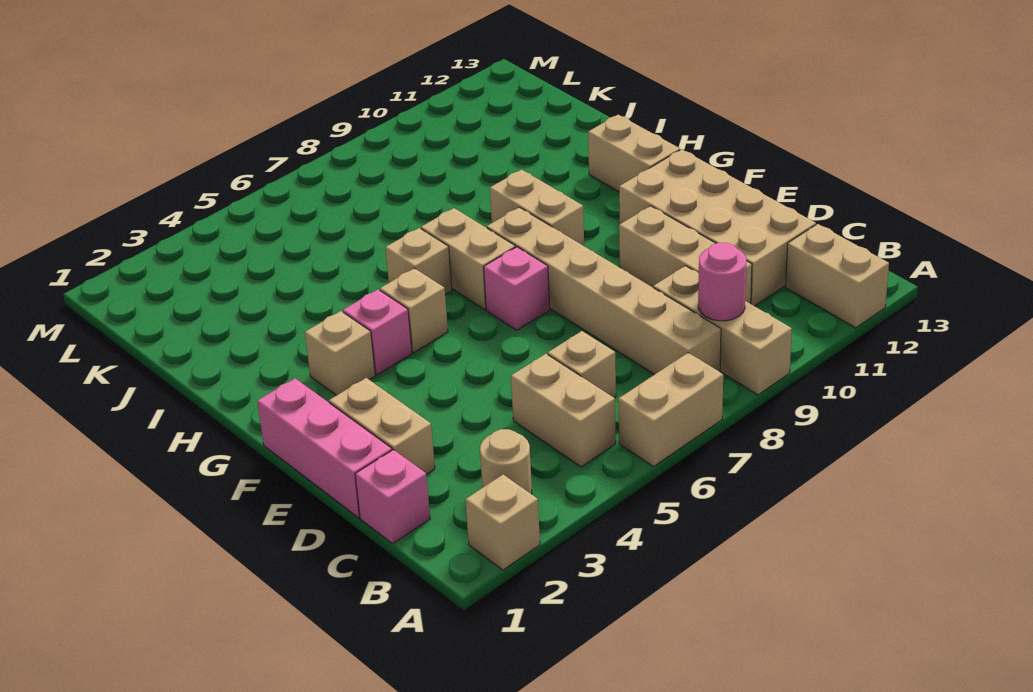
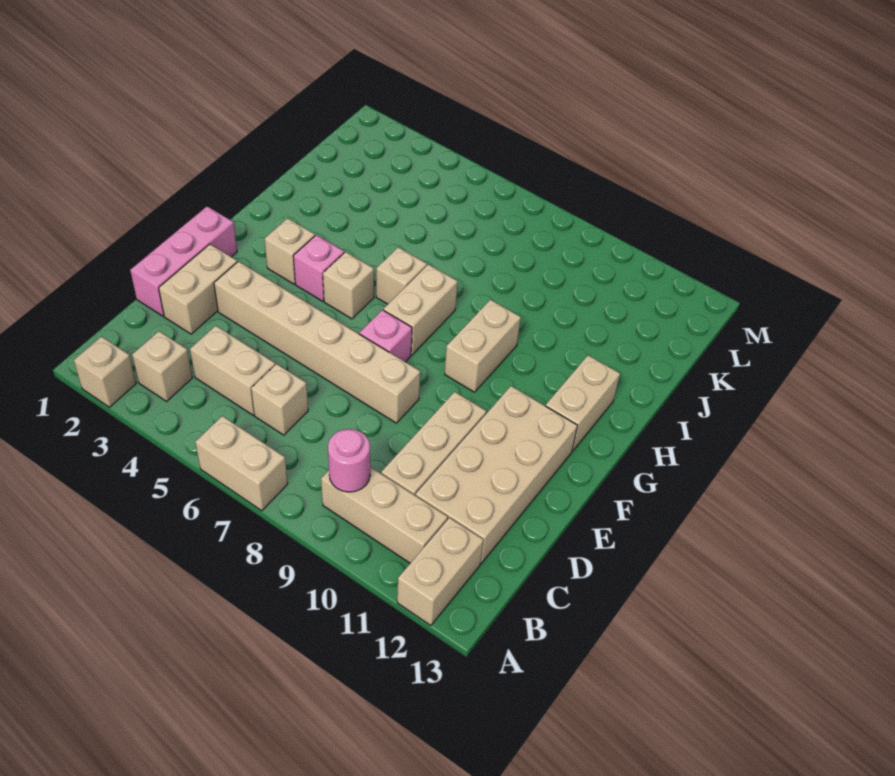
tan brick A9:C9 level 1 -> tan brick B9:B11 level 1
tan round brick B3 level 1 -> tan brick B3 level 1
tan brick B5:C5 level 1 -> tan brick C4:C5 level 1
tan brick B8:G8 level 1 -> tan brick E3:E8 level 1
pink brick C1 level 1 -> none

